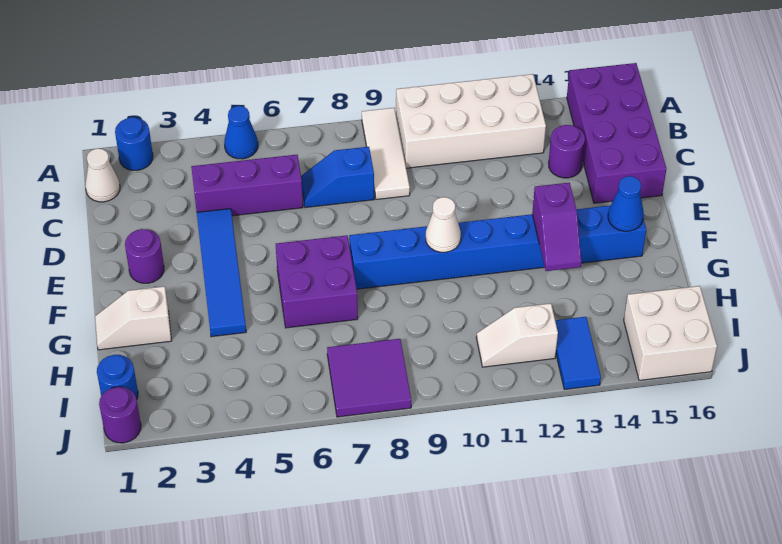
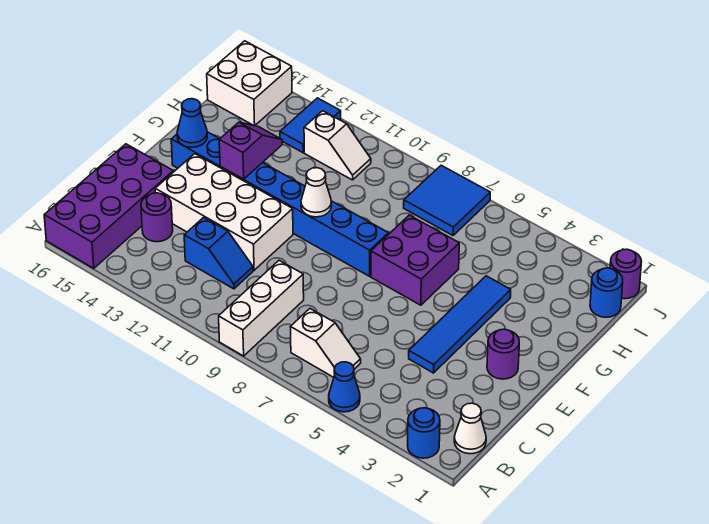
white tile A9:C9 level 1 -> white brick A9:C9 level 1
white brick A10:B13 level 1 -> white brick D11:E14 level 1
purple brick C4:C6 level 1 -> none
blue slope C7:C8 level 1 top 8 -> blue slope C11:C12 level 1 top 12
white slope G1:G2 level 1 top 2 -> white slope B6:B7 level 1 top 7
purple tile I7:J8 level 1 -> blue tile I7:J8 level 1

